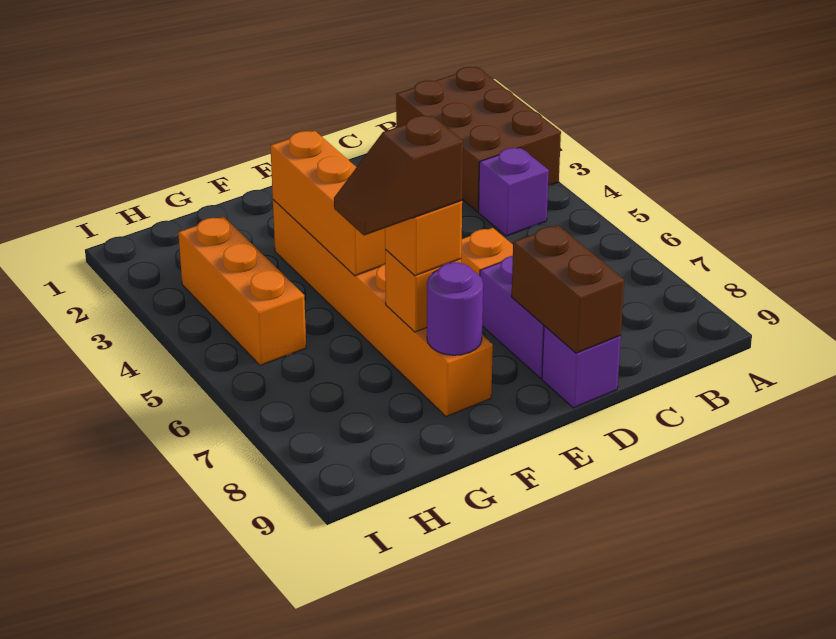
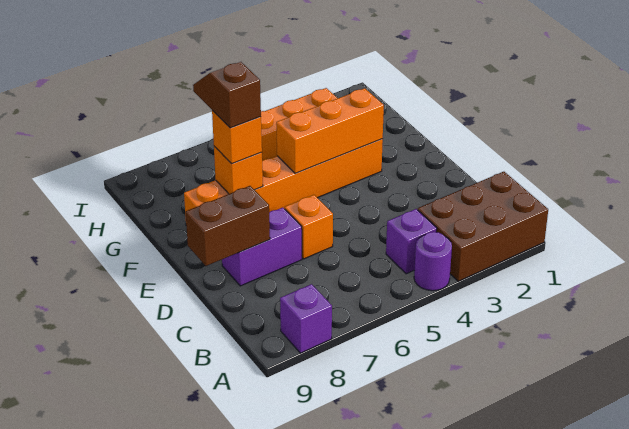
purple brick D9 level 1 -> purple brick A8 level 1
purple round brick F8 level 2 -> purple round brick A4 level 1

